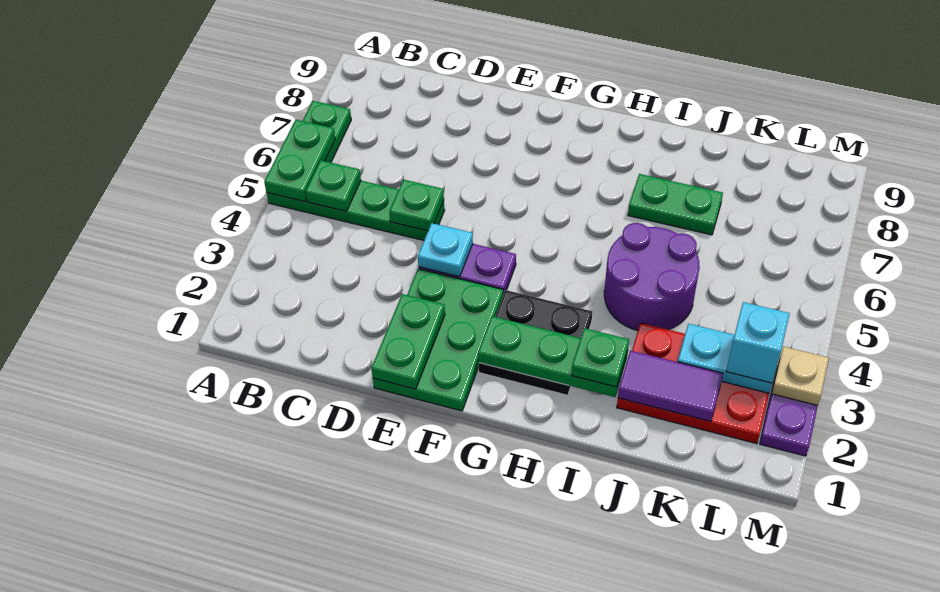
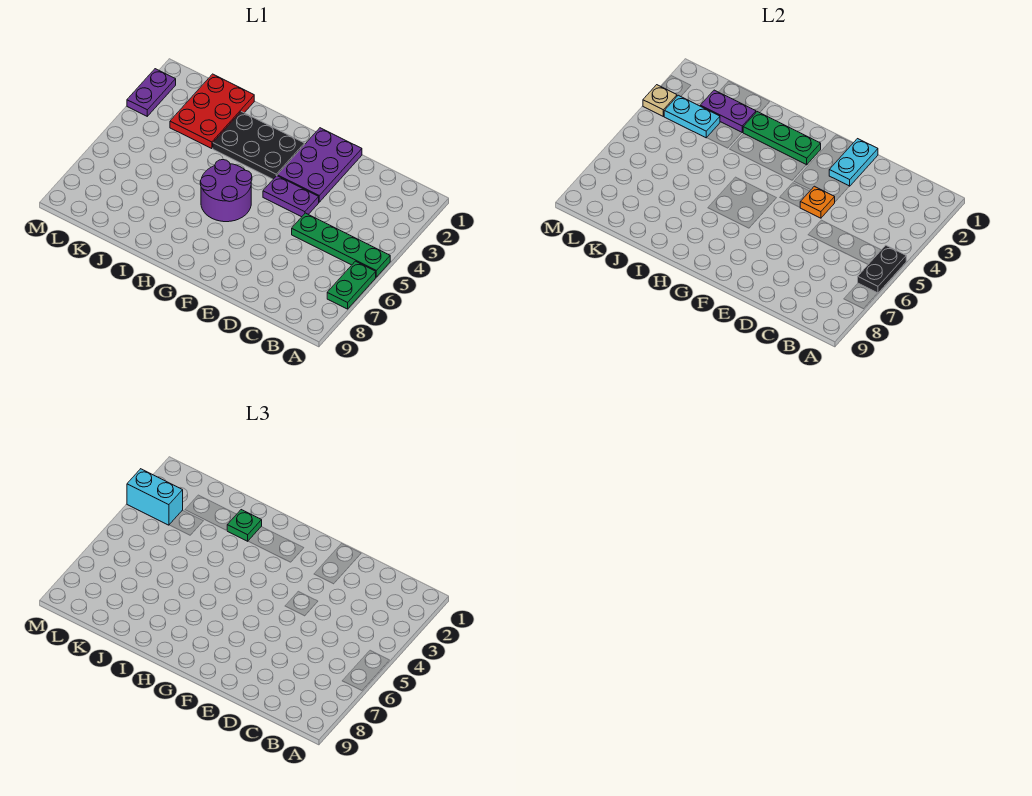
green plate A5:A6 level 2 -> black plate A5:A6 level 2
green plate B5 level 2 -> none
green plate D5 level 2 -> none
green plate E1:F3 level 1 -> purple plate E1:F3 level 1
green plate E1:E2 level 2 -> cyan plate E1:E2 level 2
cyan plate E4 level 2 -> orange plate E4 level 2
black plate G2:H3 level 1 -> black plate G2:I3 level 1
purple round brick I4:J5 level 1 -> purple round brick G5:H6 level 1
green plate I7:J7 level 1 -> none
red plate J2:L3 level 1 -> red plate J1:K3 level 1
purple tile J2:K2 level 2 -> purple plate J2:K2 level 2
cyan brick L3 level 3 -> cyan brick L3:M3 level 3

